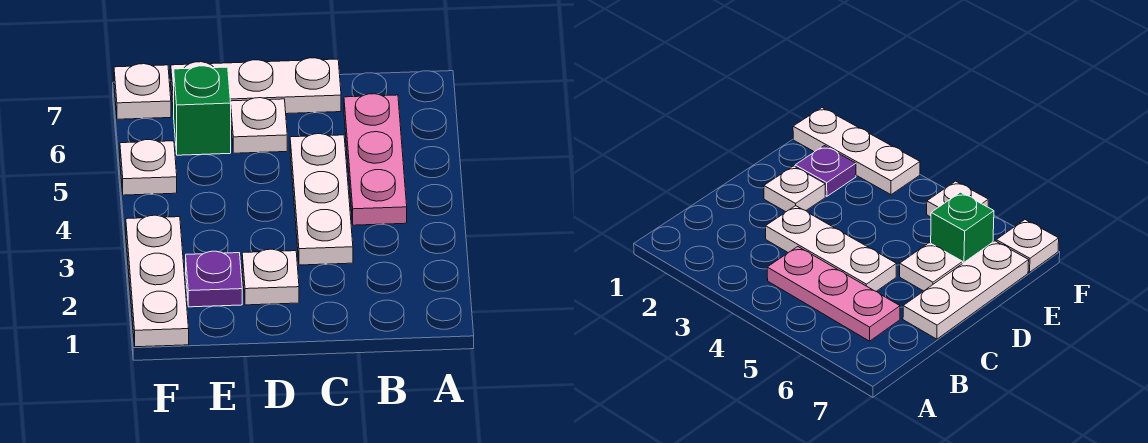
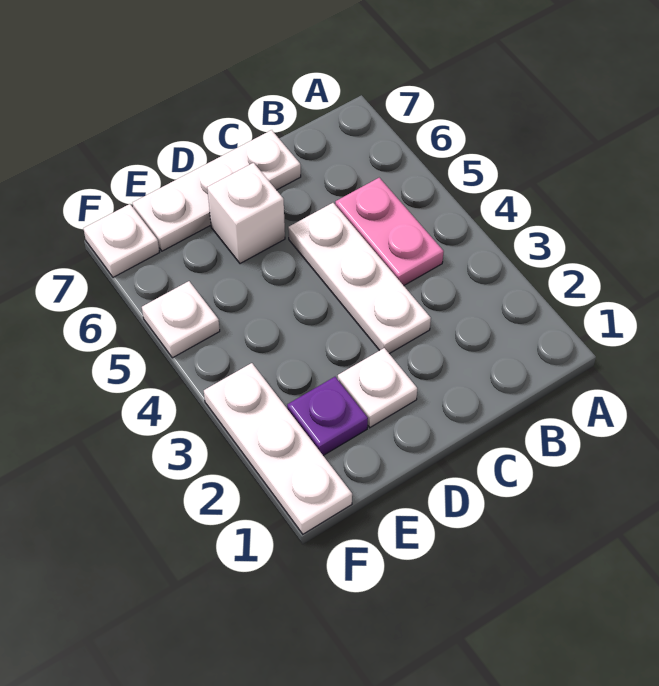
pink plate B4:B6 level 1 -> pink plate B4:B5 level 1
white plate D6 level 1 -> white brick D6 level 1
green brick E6 level 1 -> none

